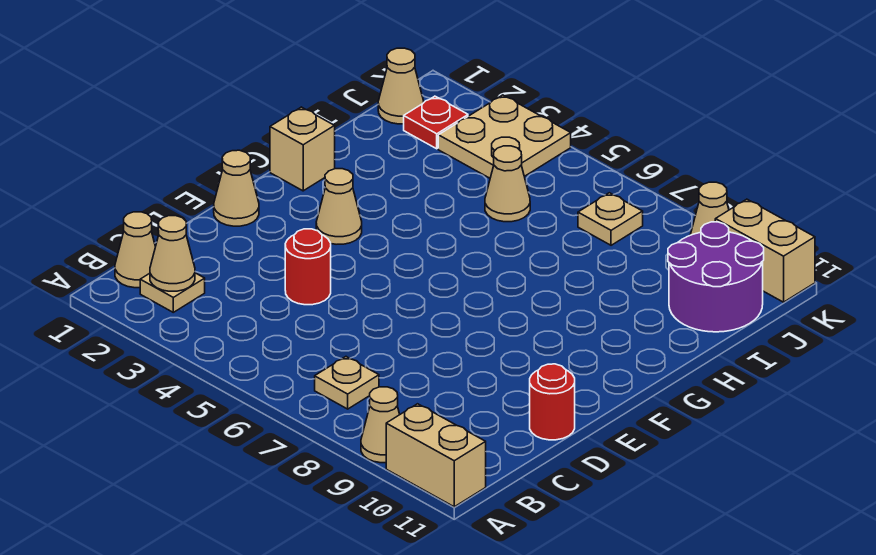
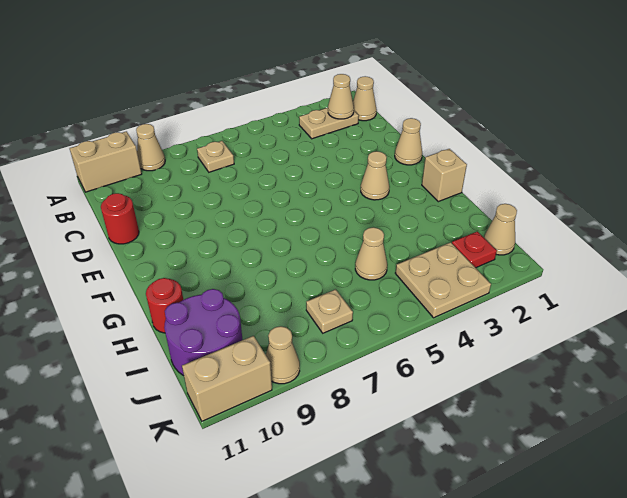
tan plate B2 level 1 -> tan plate B2:B3 level 1
red round brick D4 level 1 -> red round brick H11 level 1

